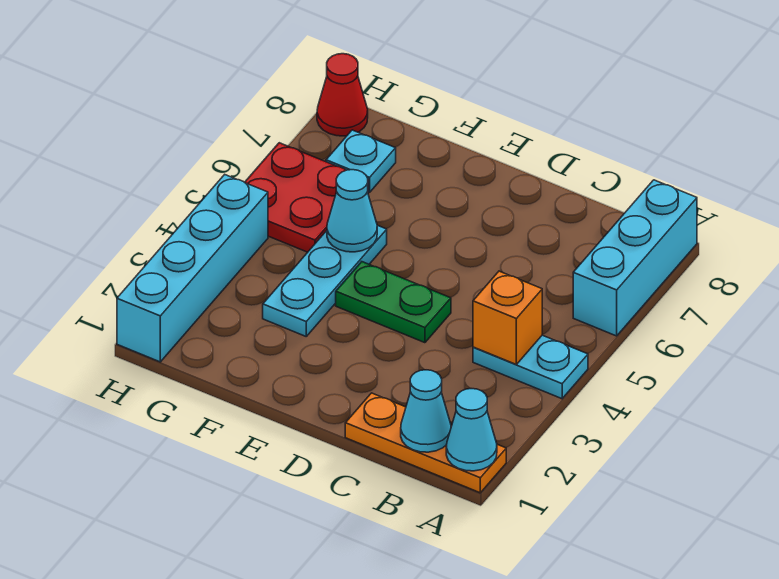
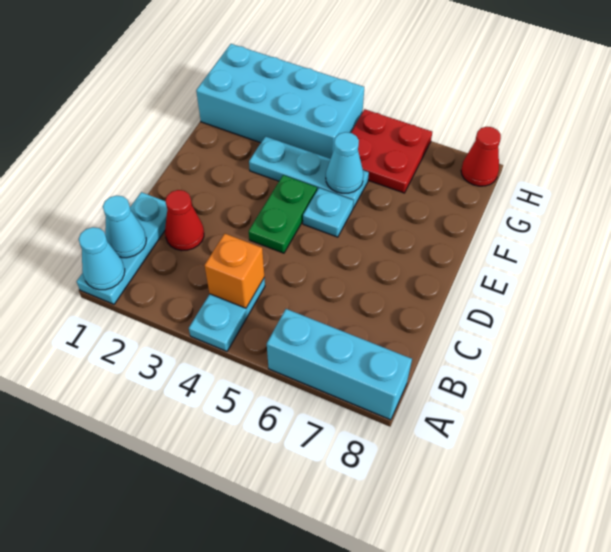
orange plate A1:C1 level 1 -> cyan plate A1:C1 level 1
none -> red cone C2 level 1
cyan plate G7 level 1 -> cyan plate E5 level 1
cyan brick H1:H4 level 1 -> cyan brick G1:H4 level 1

